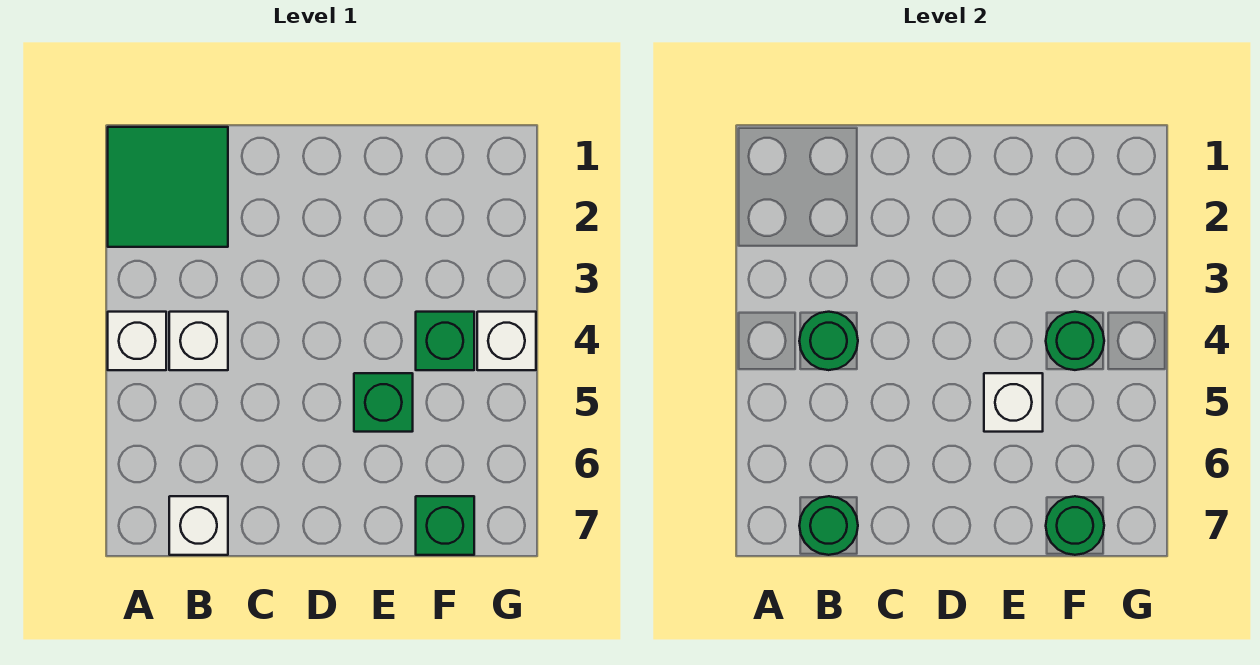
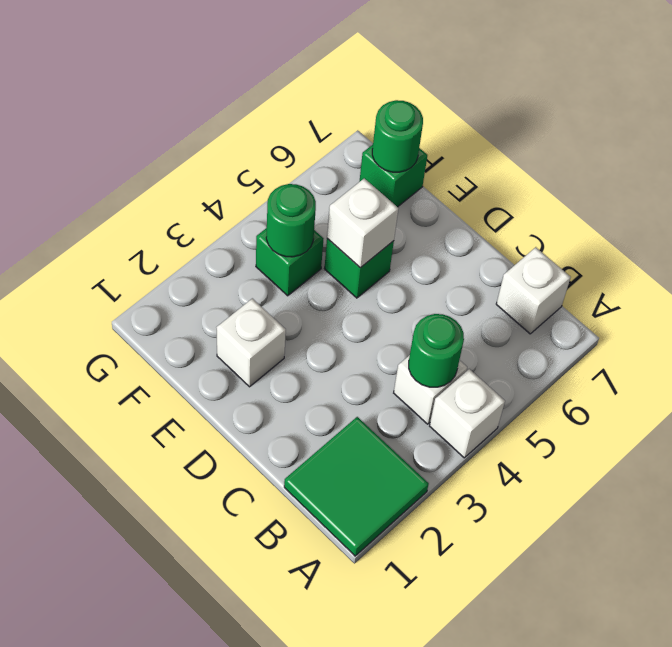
green round brick B7 level 2 -> none
white brick G4 level 1 -> white brick E2 level 1

